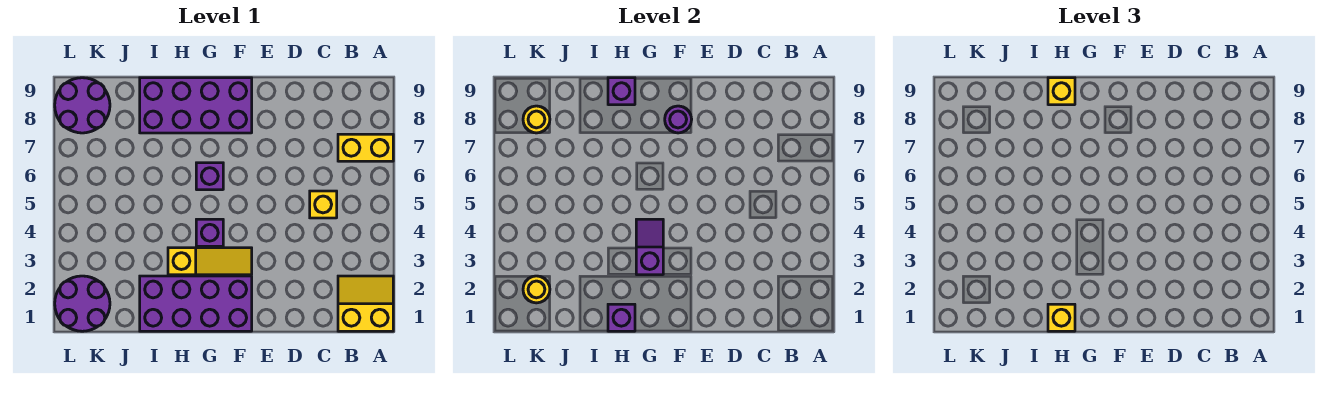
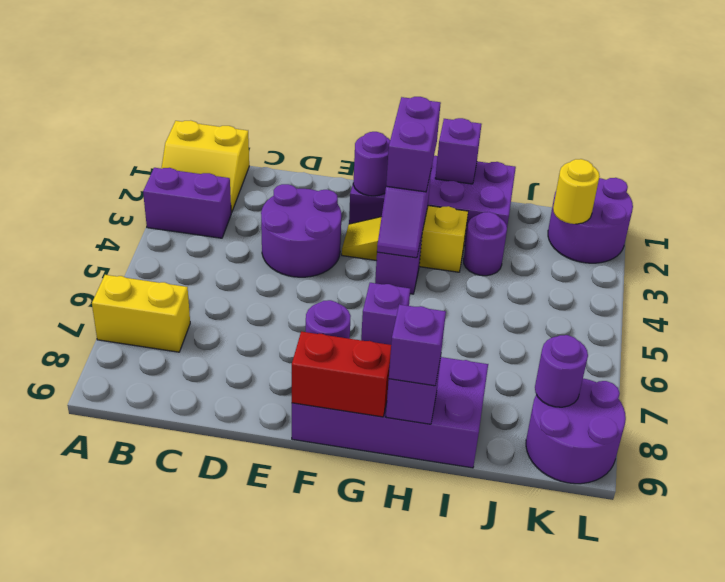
none -> purple brick A3:B3 level 1
yellow brick C5 level 1 -> none
none -> purple round brick D3:E4 level 1
none -> purple round brick F2 level 2
none -> red brick F9:G9 level 2
none -> purple brick G2:G3 level 3
yellow brick H1 level 3 -> none
yellow brick H9 level 3 -> purple brick H9 level 3
none -> purple round brick I3 level 1
yellow round brick K8 level 2 -> purple round brick K8 level 2

